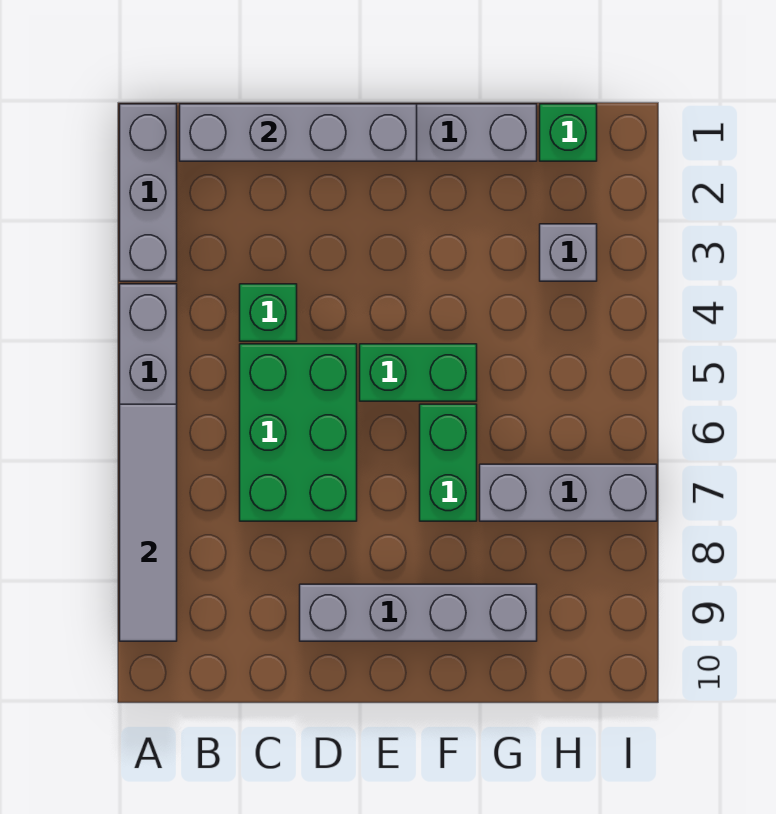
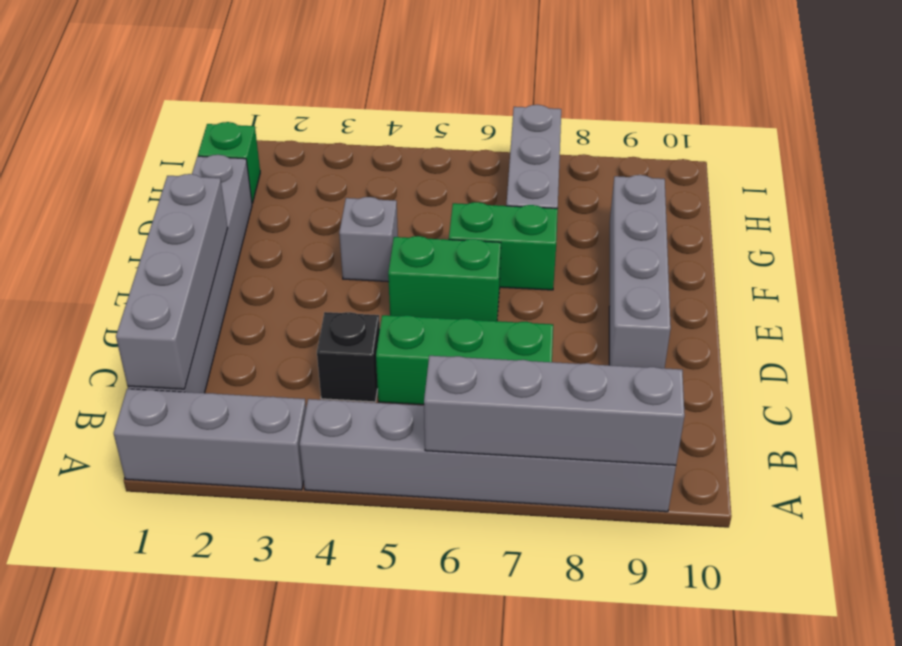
grey tile A6:A9 level 2 -> grey brick A6:A9 level 2
green brick C4 level 1 -> black brick C4 level 1
green brick C5:D7 level 1 -> green brick C5:C7 level 1
green brick E5:F5 level 1 -> green brick E5:E6 level 1
grey brick H3 level 1 -> grey brick F4 level 1

